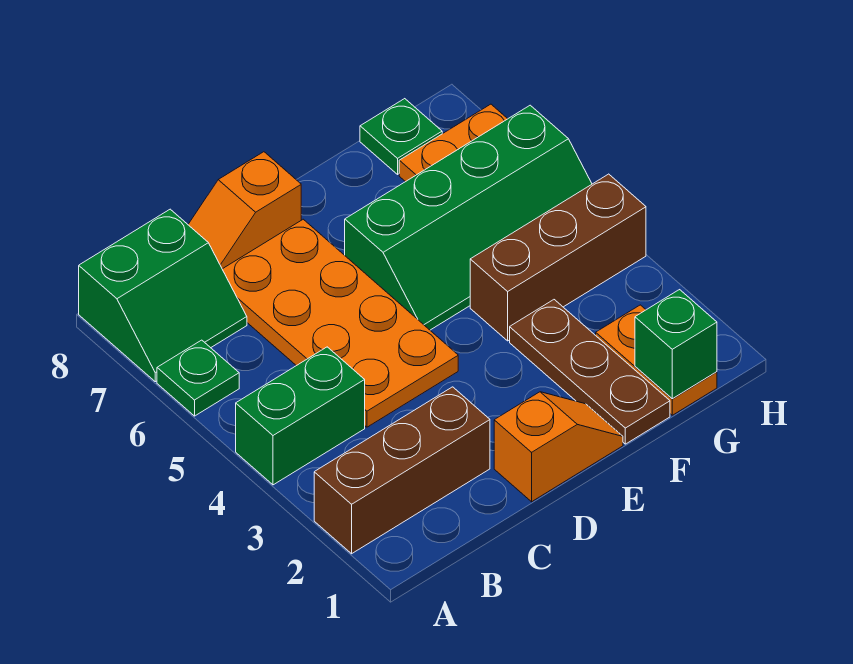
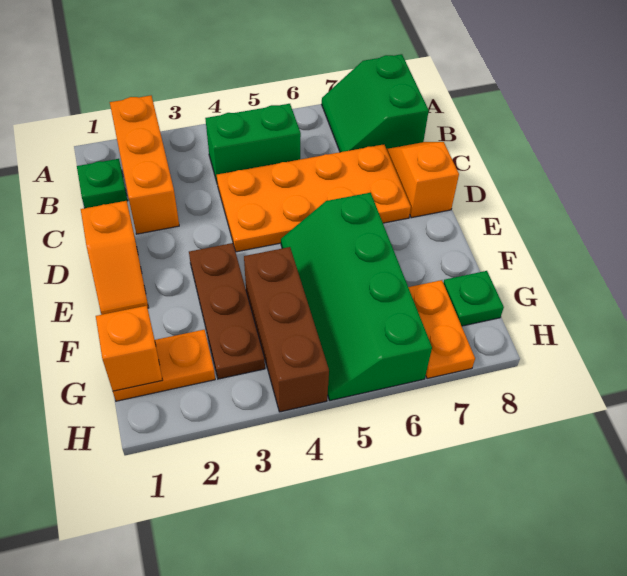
brown brick A2:C2 level 1 -> orange brick A2:C2 level 1
green brick A4:B4 level 1 -> green brick B4:B5 level 1
green plate A6 level 1 -> green plate B1 level 1
brown plate F1:F3 level 1 -> brown plate E3:G3 level 1
green brick G1 level 2 -> orange brick G1 level 2

